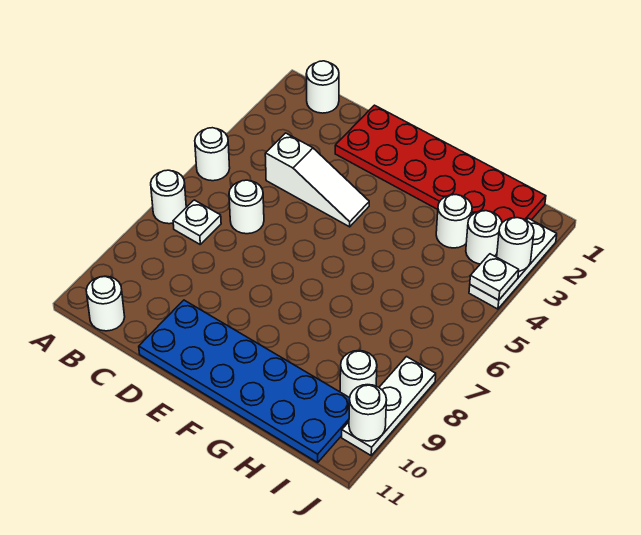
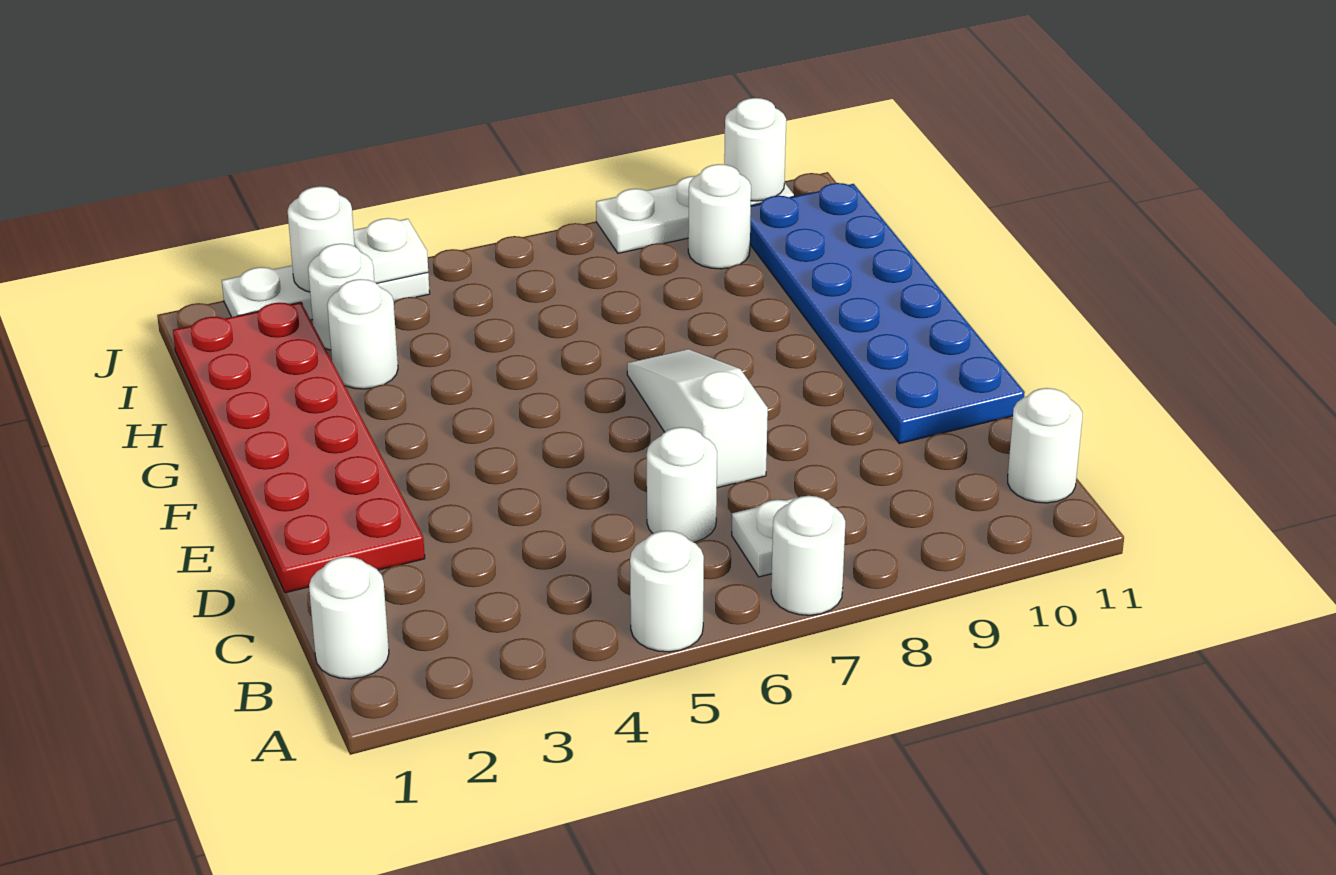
white slope C4:E4 level 1 top C -> white slope D7:F7 level 1 top D

